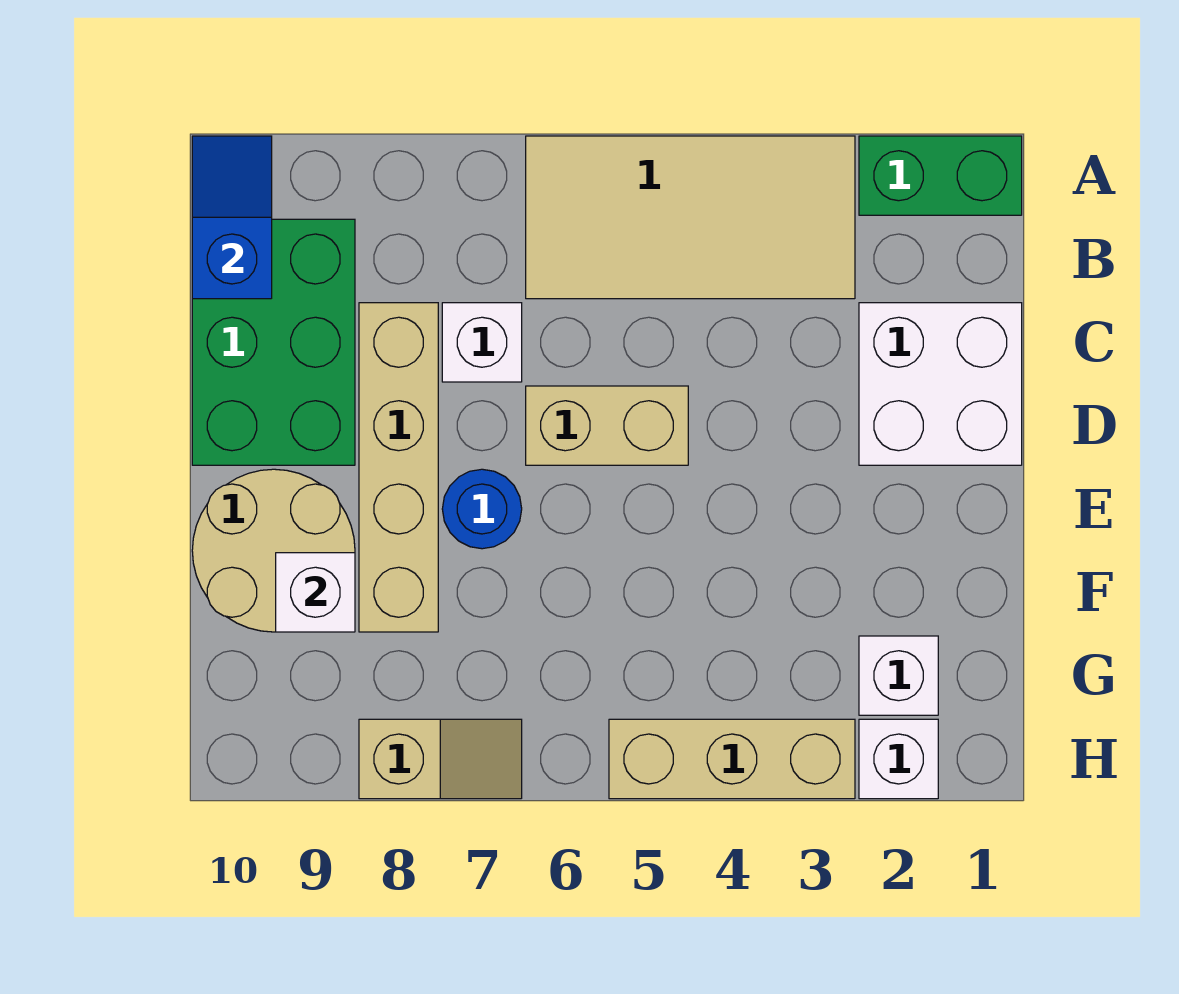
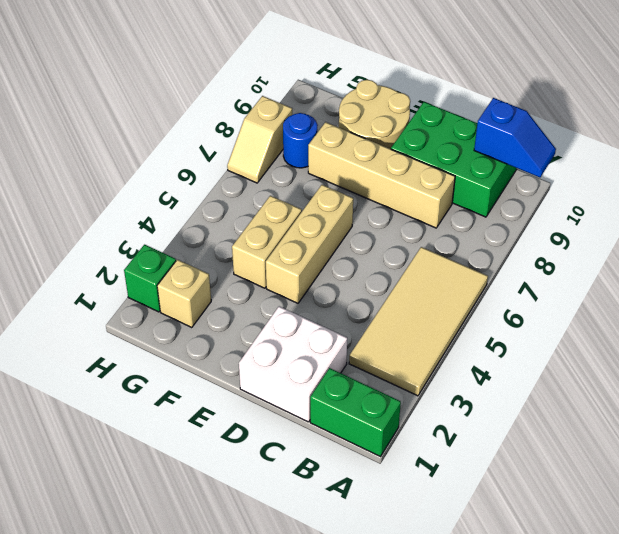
green brick A1:A2 level 1 -> green brick A1:B1 level 1
white brick C7 level 1 -> none
tan brick D5:D6 level 1 -> tan brick F4:F5 level 1
blue round brick E7 level 1 -> blue round brick G8 level 1
white brick F9 level 2 -> none
white brick G2 level 1 -> tan brick G2 level 1
white brick H2 level 1 -> green brick H2 level 1
tan brick H3:H5 level 1 -> tan brick E4:E6 level 1

